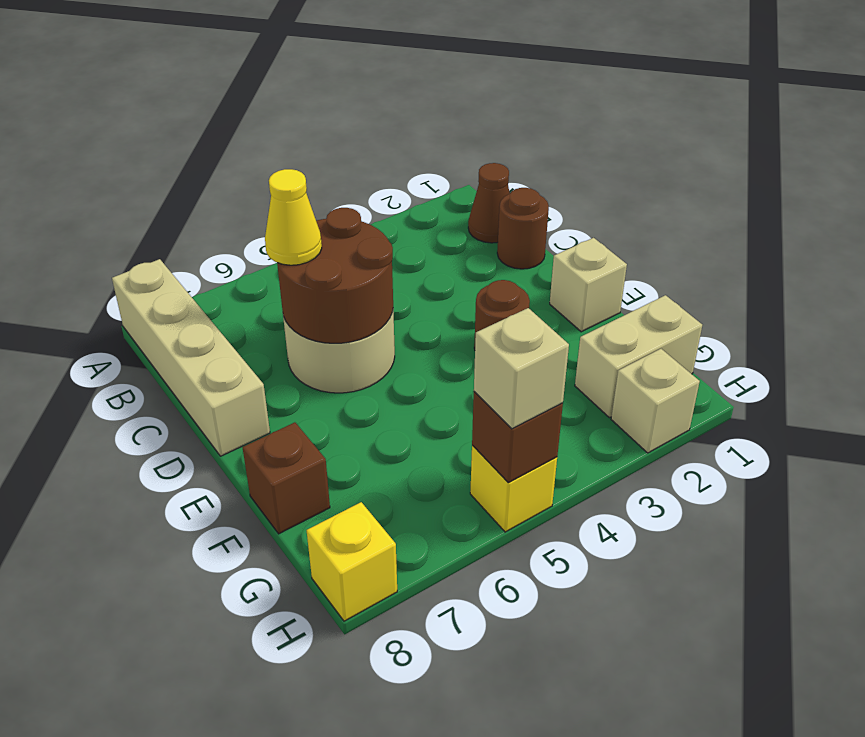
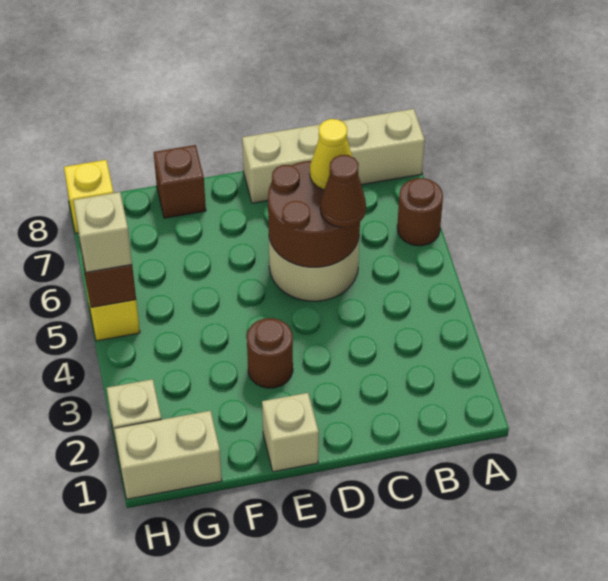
brown cone B1 level 1 -> brown cone C5 level 3
brown round brick C1 level 1 -> brown round brick A6 level 1
tan brick G1:G2 level 1 -> tan brick G1:H1 level 1

